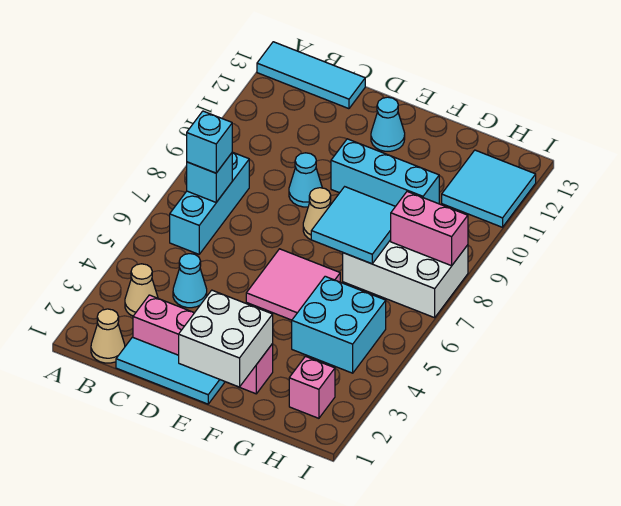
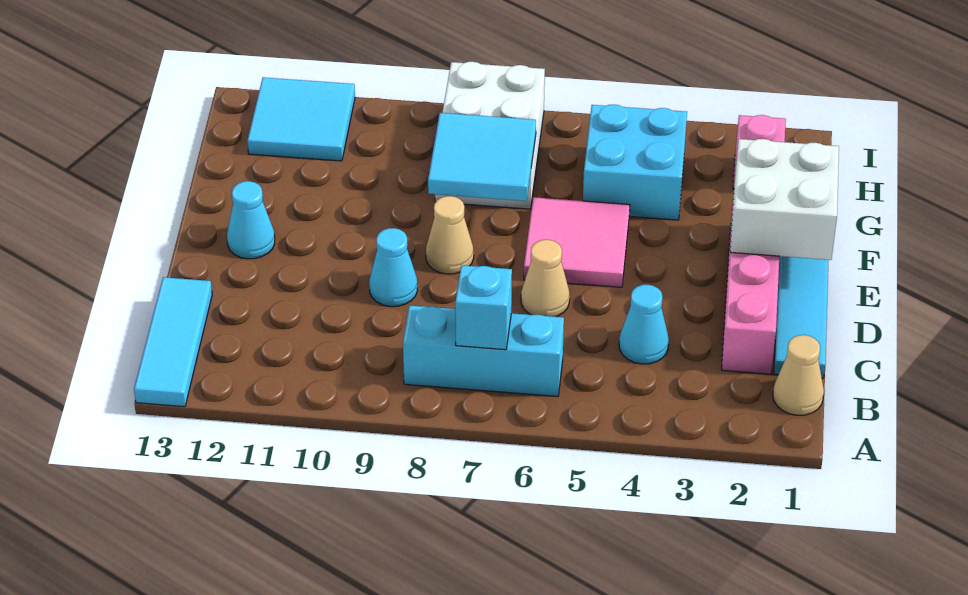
tan cone B3 level 1 -> tan cone D6 level 1
cyan brick B7 level 3 -> none
cyan brick E10:G10 level 1 -> none
pink brick H8:I8 level 2 -> none

